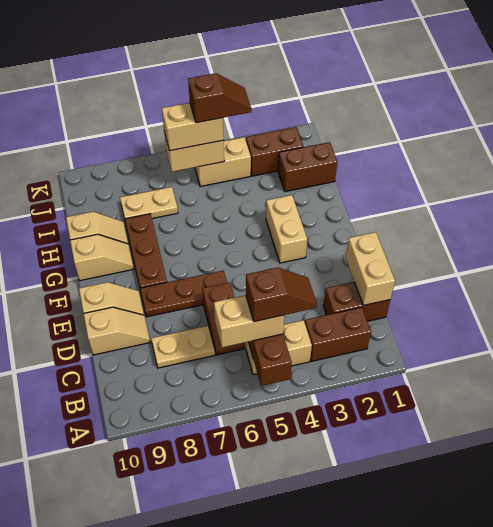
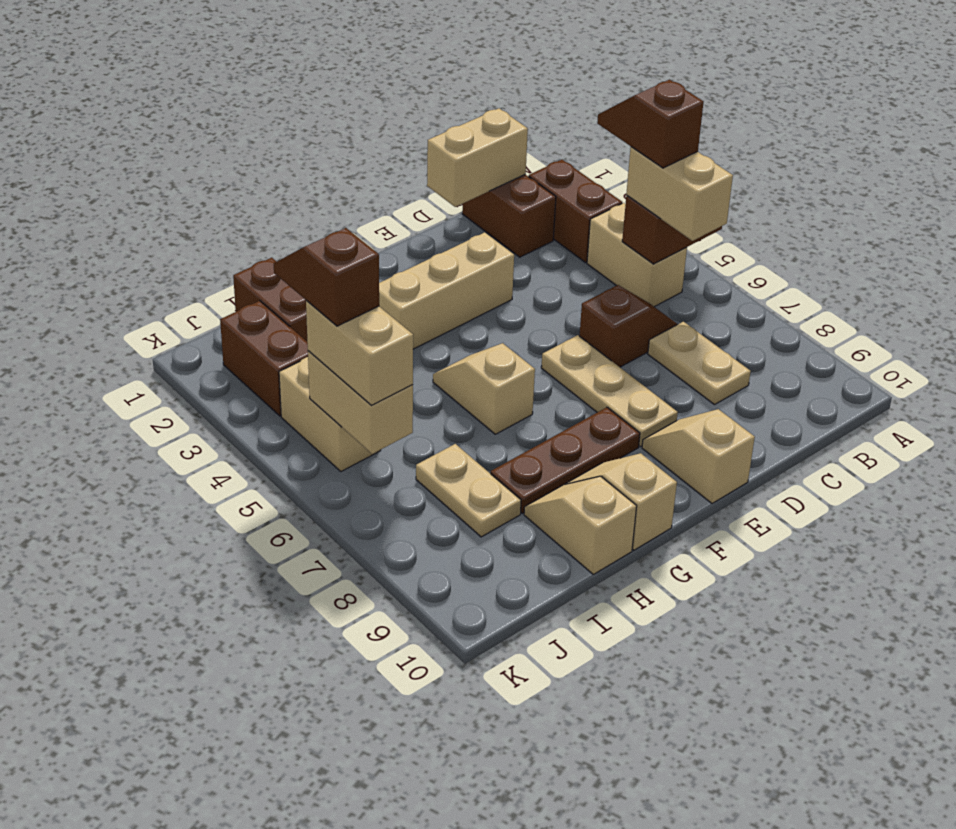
tan slope D9:D10 level 1 top 10 -> tan slope G5:G6 level 1 top 6
brown plate E6:E8 level 1 -> tan plate E6:E8 level 1
tan brick F3:G3 level 1 -> tan brick E3:G3 level 1

